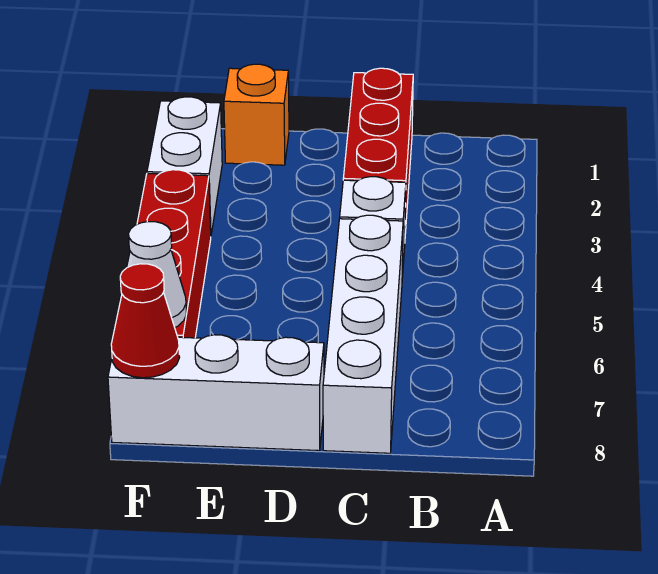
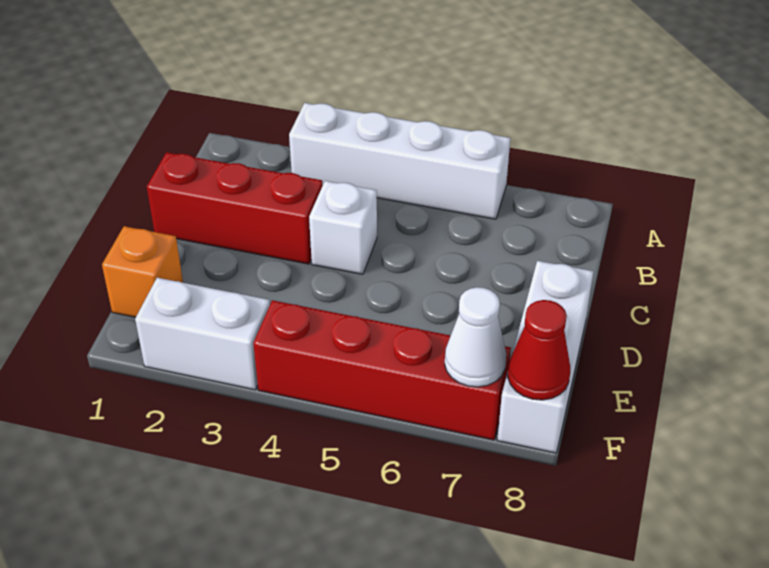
white brick C5:C8 level 1 -> white brick A3:A6 level 1

